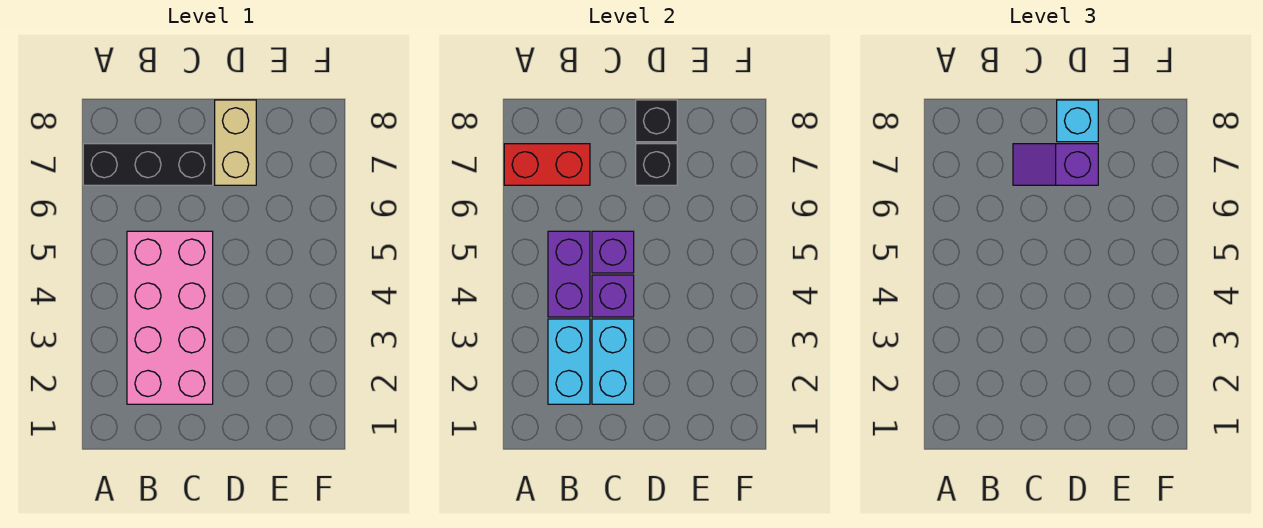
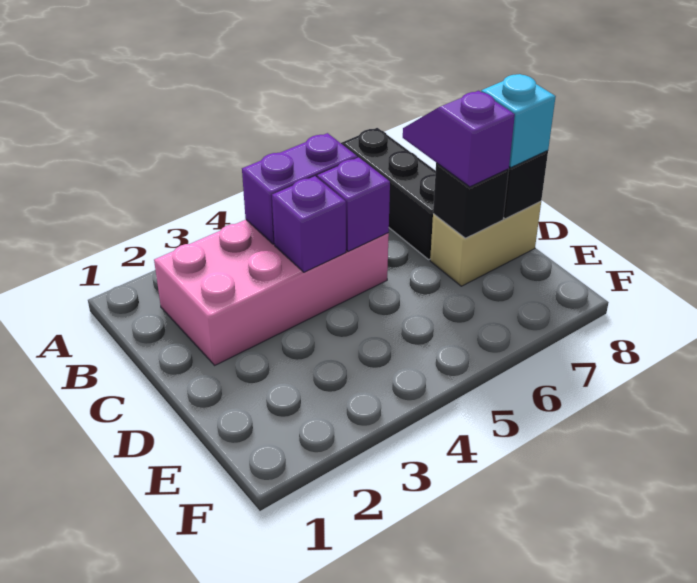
red brick A7:B7 level 2 -> none
cyan brick B2:B3 level 2 -> none
cyan brick C2:C3 level 2 -> none

